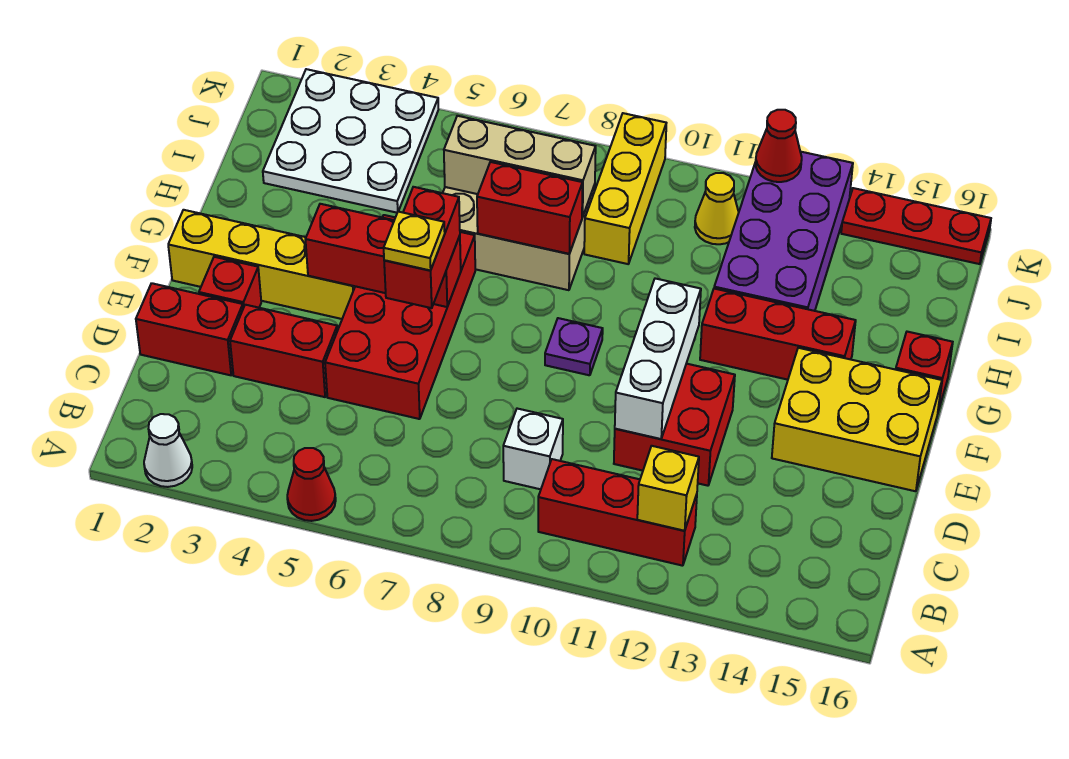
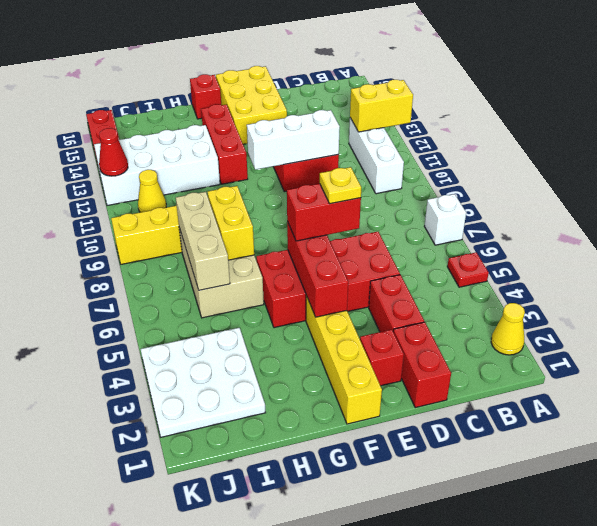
white cone A2 level 1 -> yellow cone A2 level 1
red cone A5 level 1 -> red plate A5 level 1
red brick B10:B12 level 1 -> white brick B10:B12 level 1
yellow brick B12 level 2 -> yellow brick A12:B12 level 2
white brick C9 level 1 -> white brick A7 level 1
purple plate F9 level 1 -> none
red brick H7:H8 level 2 -> yellow brick H7:H8 level 2
purple brick H12:K13 level 1 -> white brick H12:K13 level 1

